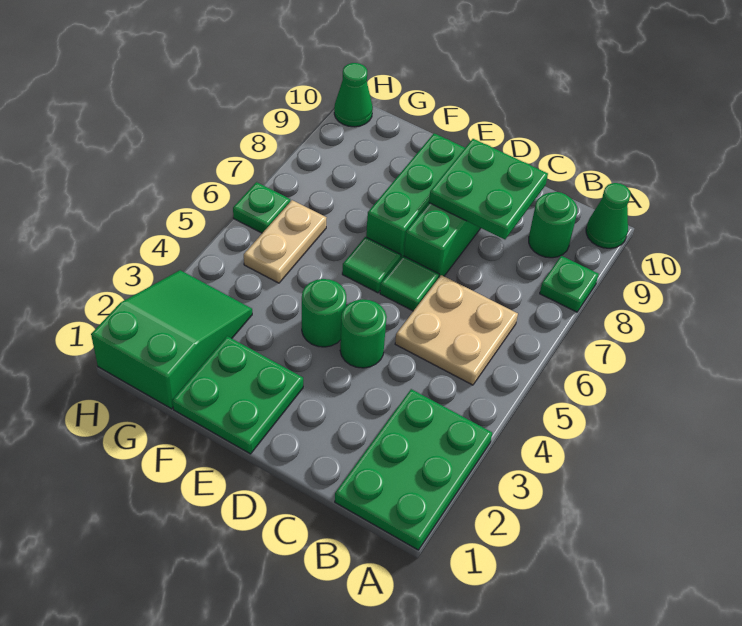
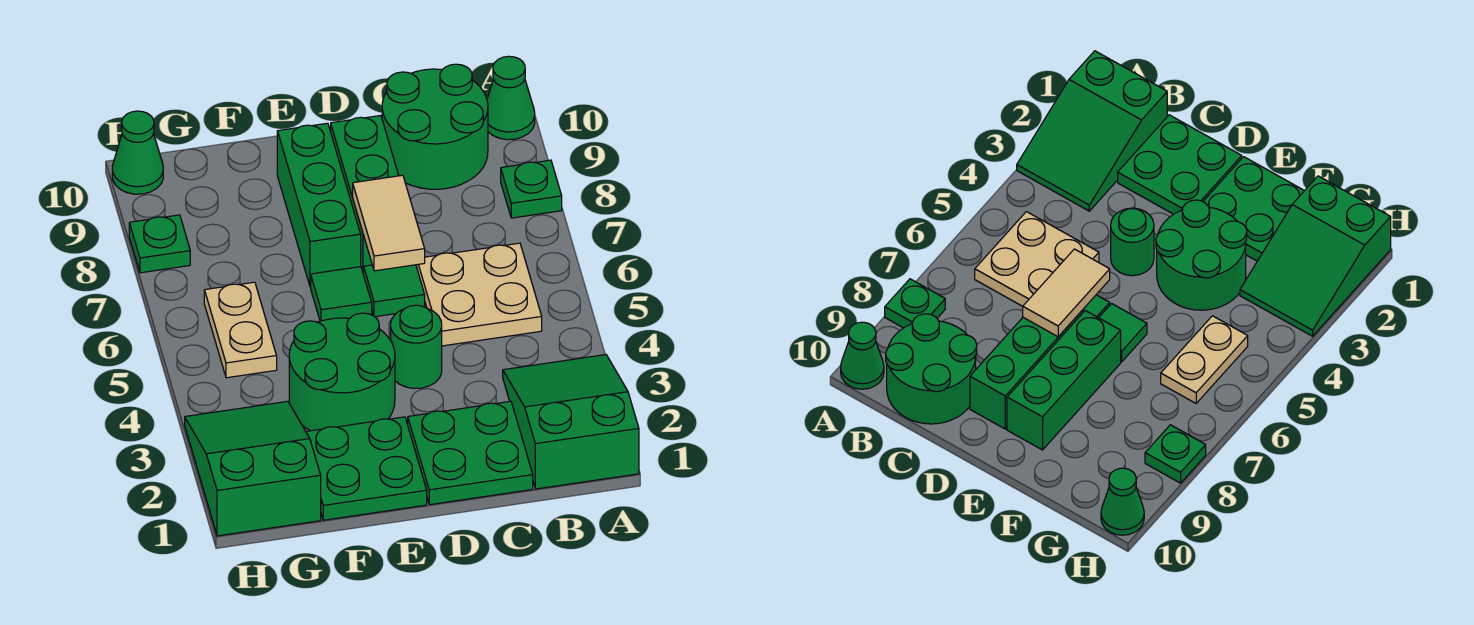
green plate A1:B3 level 1 -> green slope A1:B3 level 1 top 1
green round brick B9 level 1 -> green round brick B9:C10 level 1
green plate C8:D9 level 2 -> green plate C1:D2 level 1
none -> tan tile D6:D7 level 2
green round brick E4 level 1 -> green round brick E3:F4 level 1
green plate H6 level 1 -> green plate H8 level 1

